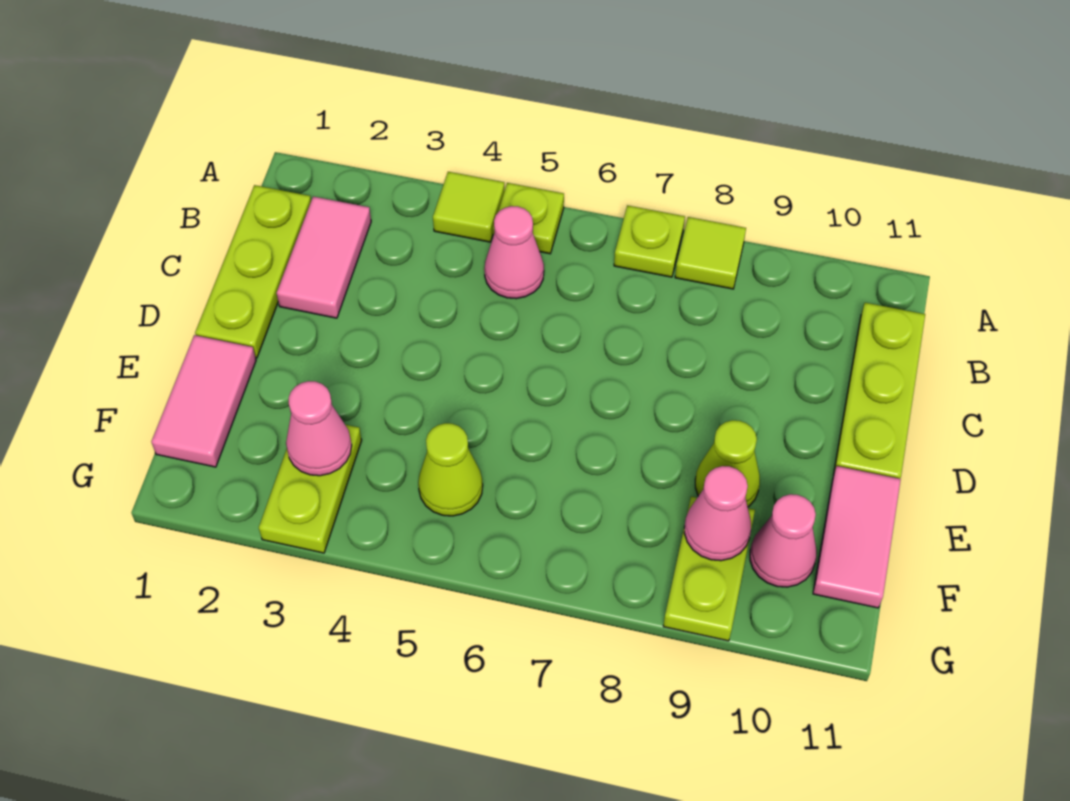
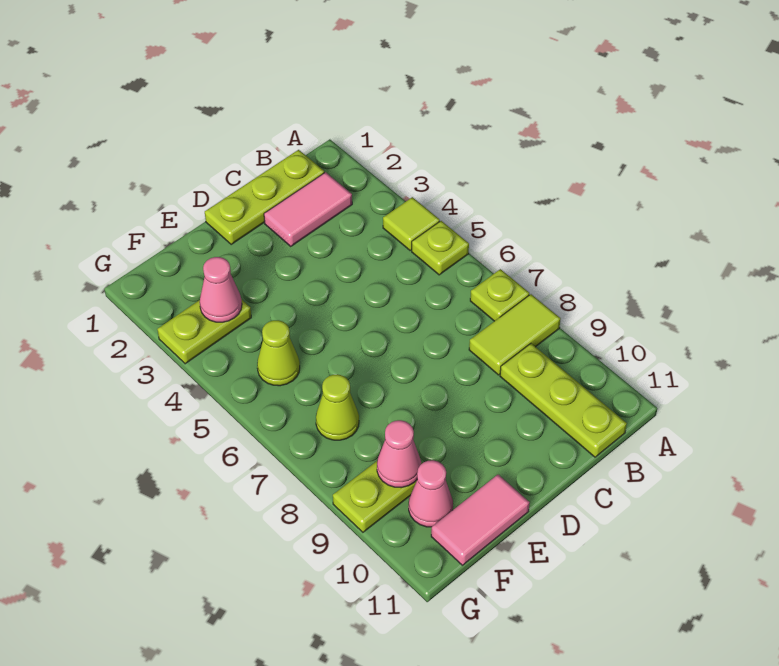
lime tile A8 level 1 -> lime tile A8:B8 level 1
pink cone B5 level 1 -> none
lime plate B11:D11 level 1 -> lime plate B9:B11 level 1
pink tile E1:F1 level 1 -> none
lime cone E9 level 1 -> lime cone F7 level 1

